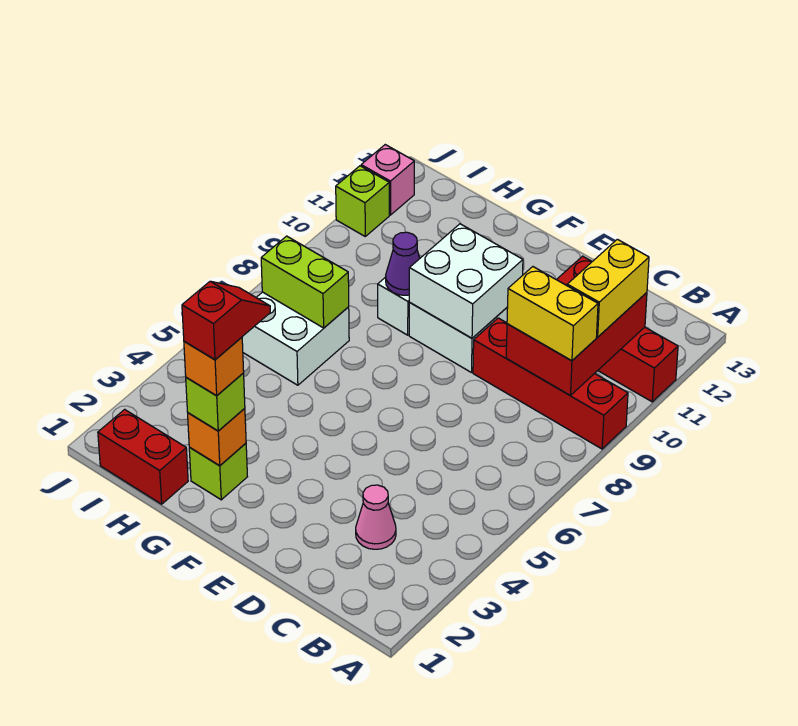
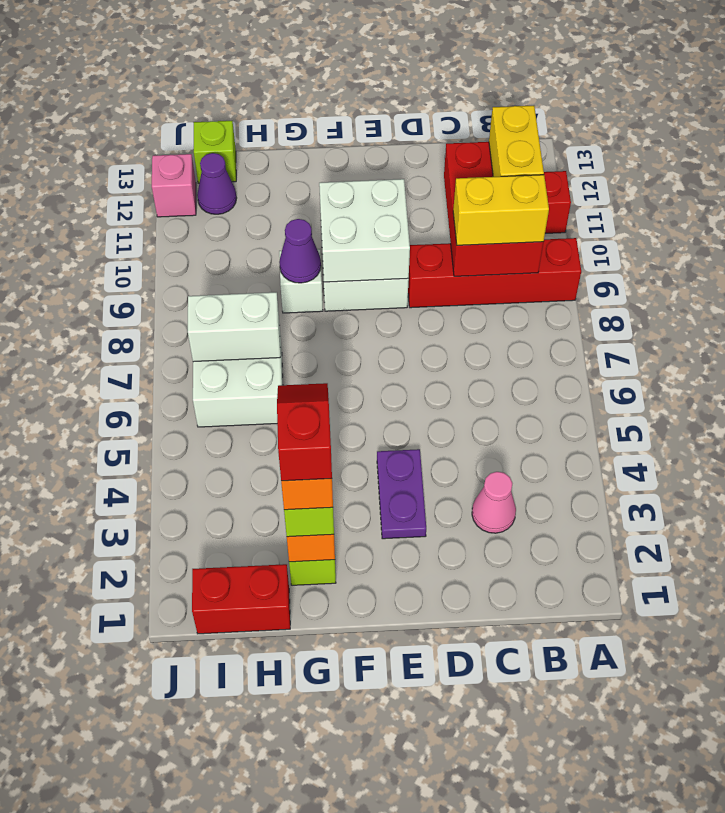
none -> purple plate E3:E4 level 1
lime brick H7:I7 level 2 -> white brick H7:I7 level 2
none -> purple cone I12 level 1
lime brick J11 level 1 -> lime brick I13 level 1

